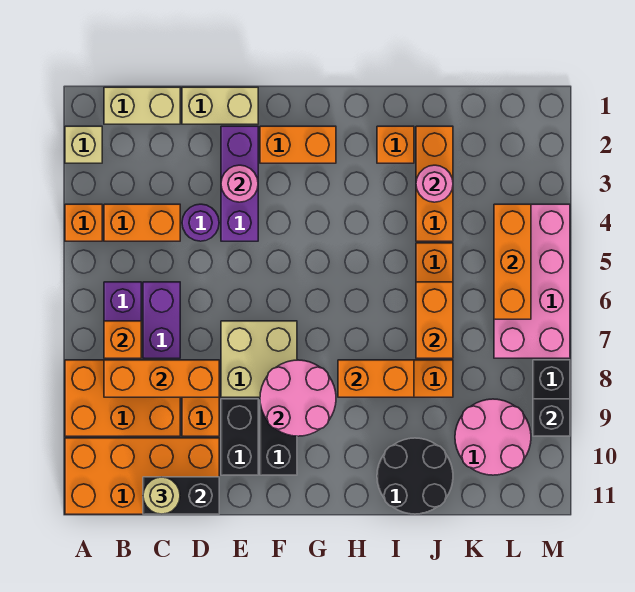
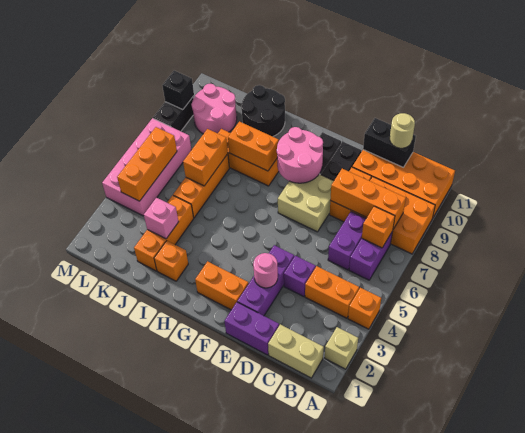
tan brick D1:E1 level 1 -> purple brick D1:E1 level 1
purple round brick D4 level 1 -> purple brick D4 level 1
pink round brick J3 level 2 -> pink brick J3 level 2

